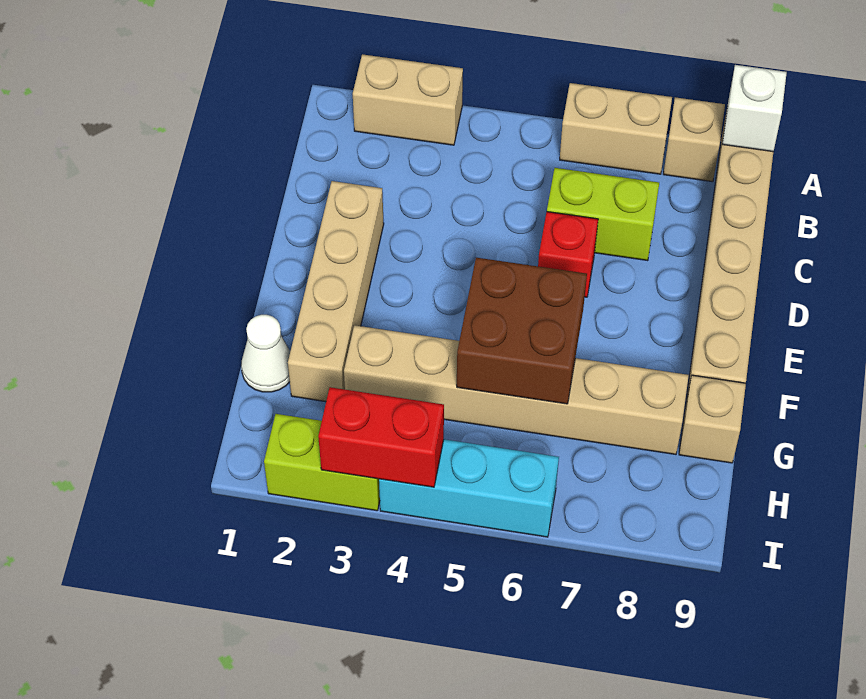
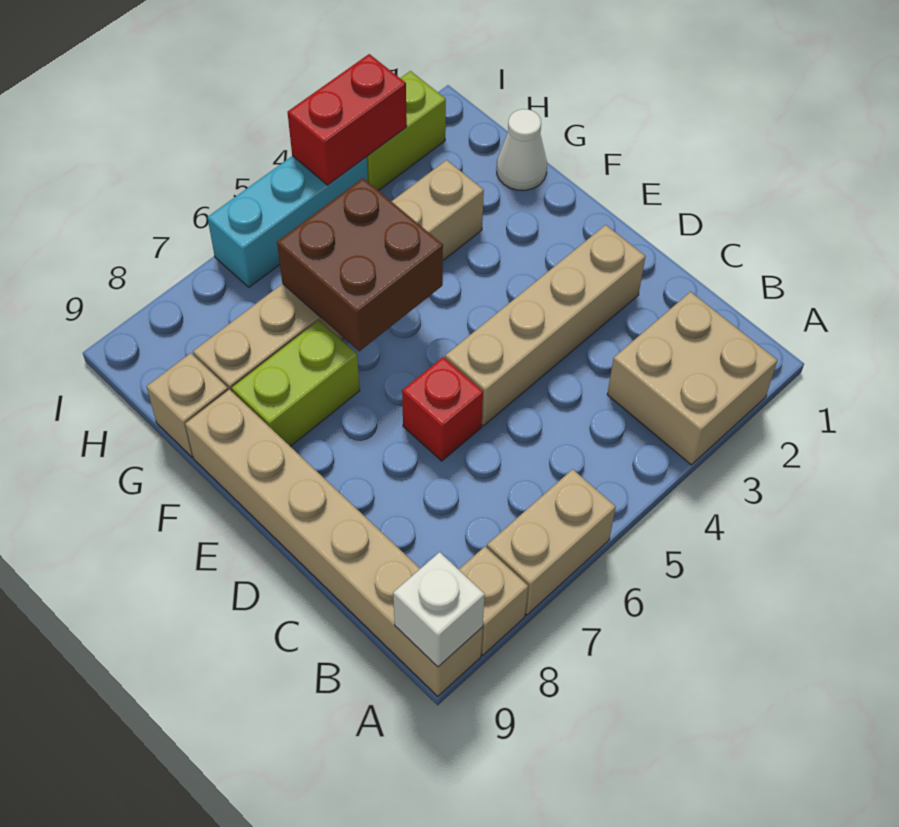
tan brick A2:A3 level 1 -> tan brick A2:B3 level 1
lime brick C6:C7 level 1 -> lime brick F7:F8 level 1
tan brick D2:G2 level 1 -> tan brick D2:D5 level 1

